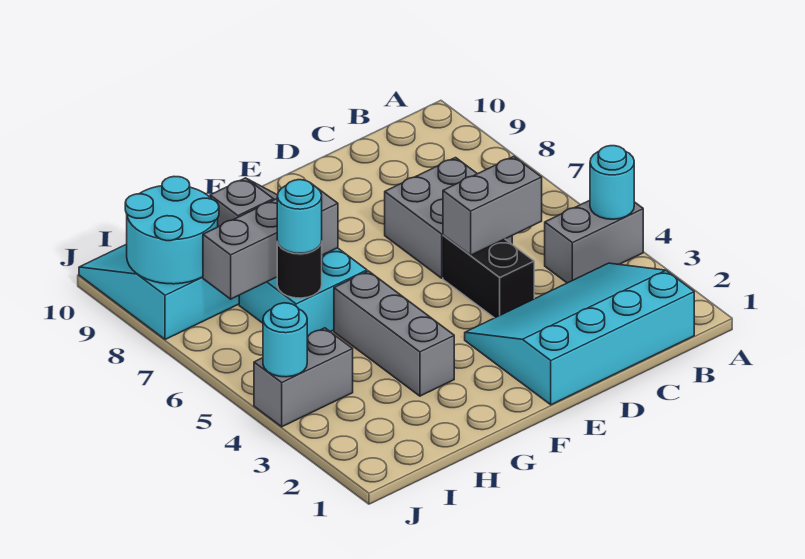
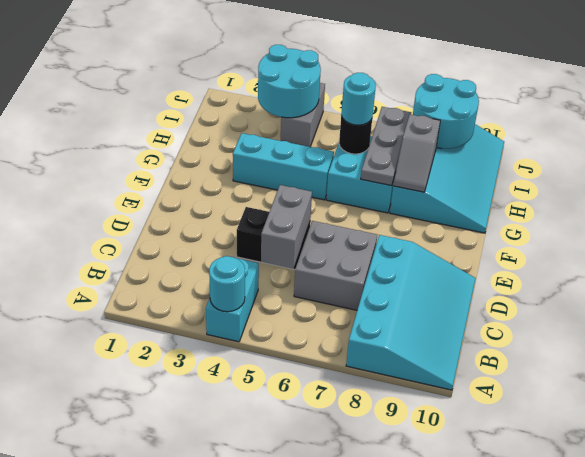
grey brick A4:B4 level 1 -> cyan brick A4:B4 level 1
cyan slope B1:E3 level 1 top 1 -> cyan slope A8:D10 level 1 top 8
grey brick G3:G5 level 1 -> cyan brick G3:G5 level 1
grey brick G7:I7 level 2 -> grey plate G7:I7 level 2
cyan round brick J4 level 2 -> cyan round brick I3:J4 level 2

